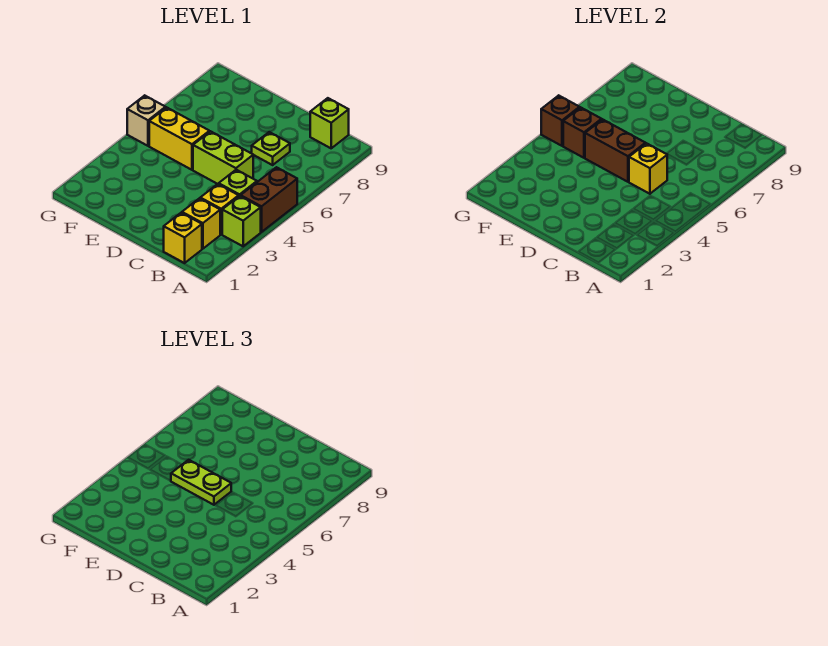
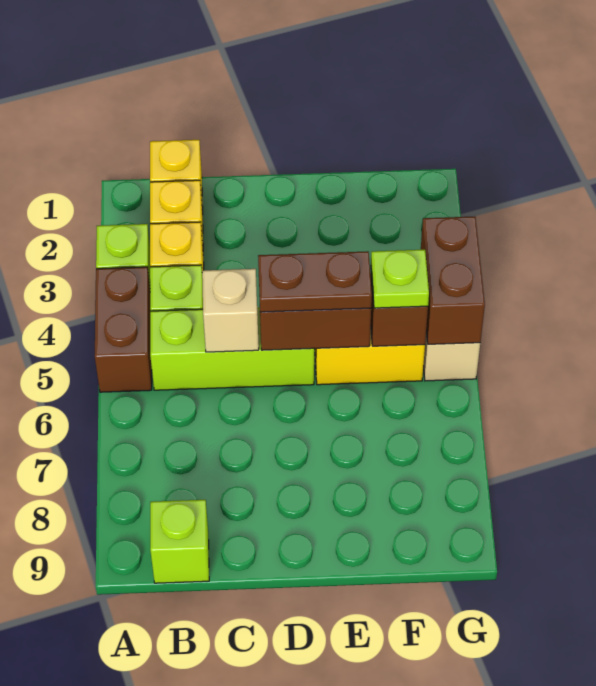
lime brick C5:D5 level 1 -> lime brick B5:D5 level 1
yellow brick C5 level 2 -> tan brick C5 level 2
lime plate C7 level 1 -> lime plate F5 level 3
lime plate D5:E5 level 3 -> brown plate D5:E5 level 3
brown brick G5 level 2 -> brown brick G4:G5 level 2

